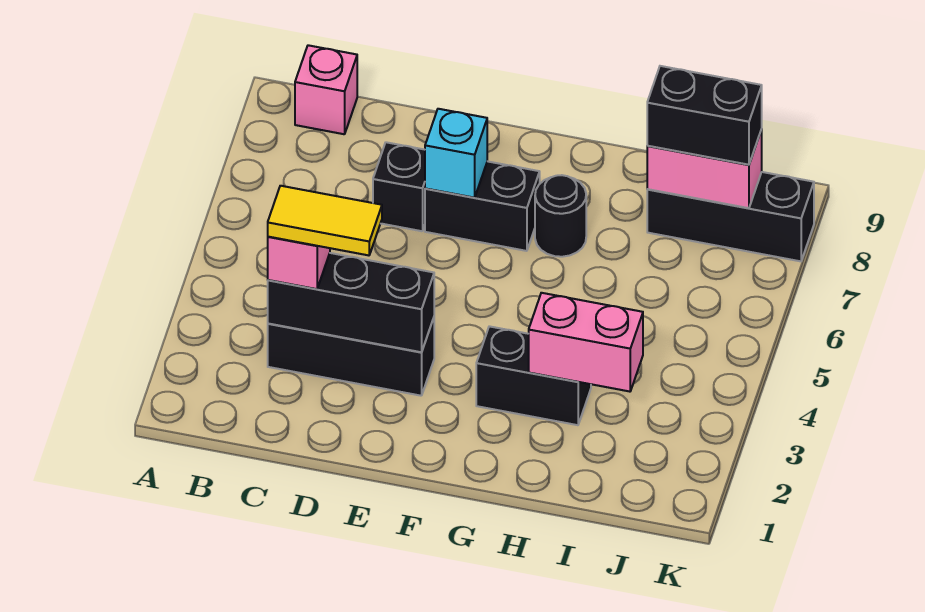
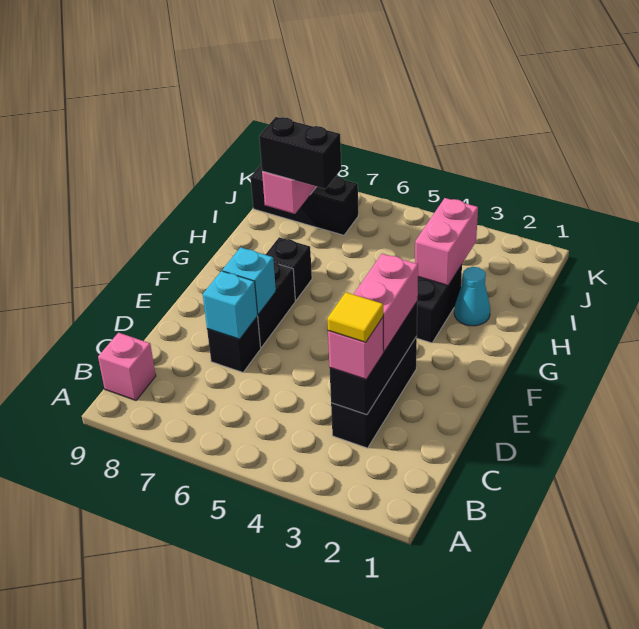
yellow tile C3:D3 level 4 -> yellow tile C3 level 4
none -> pink brick D3:E3 level 3
none -> cyan brick D7 level 2
black round brick G7 level 1 -> black brick G7 level 1
none -> cyan cone H2 level 1
black brick I8:K8 level 1 -> black brick J7:J9 level 1
black brick I8:J8 level 3 -> black brick I7:I8 level 3

